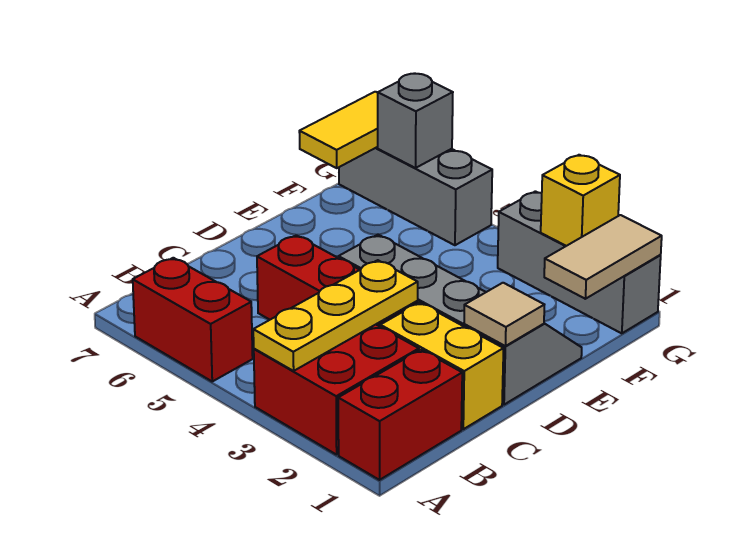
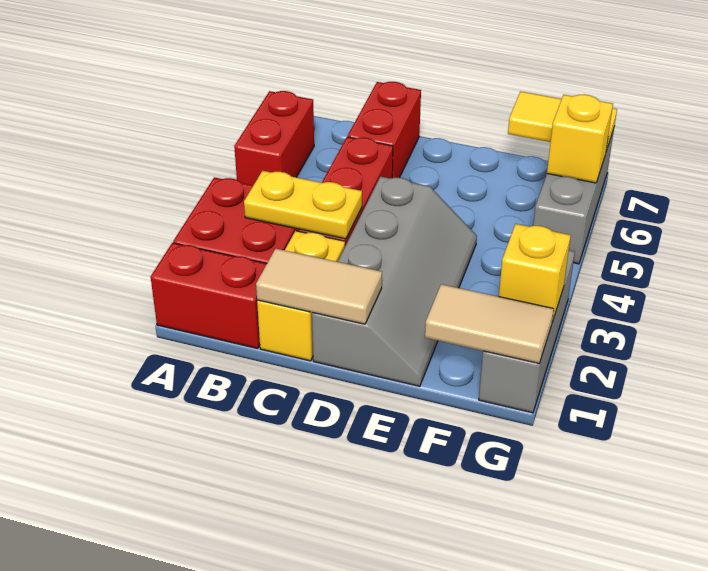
yellow plate A3:C3 level 2 -> yellow plate B3:C3 level 2
none -> red brick C6:C7 level 1
tan tile D1 level 2 -> tan tile C1:D1 level 2
grey brick G6 level 2 -> yellow brick G6 level 2

